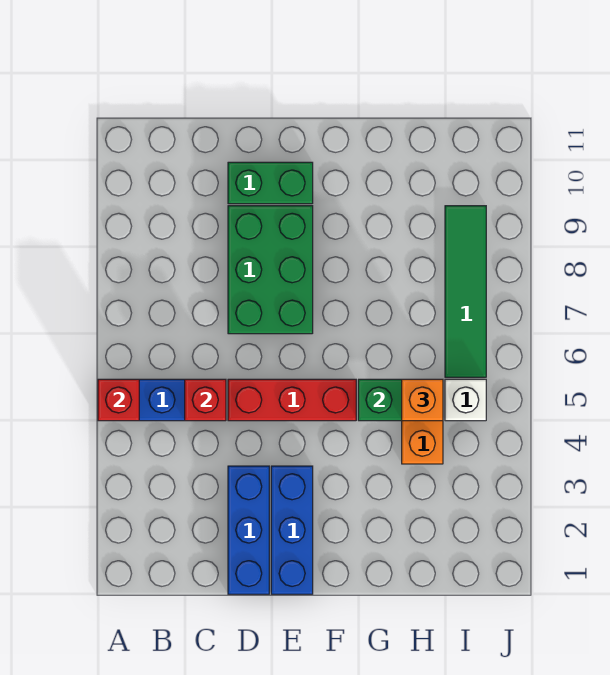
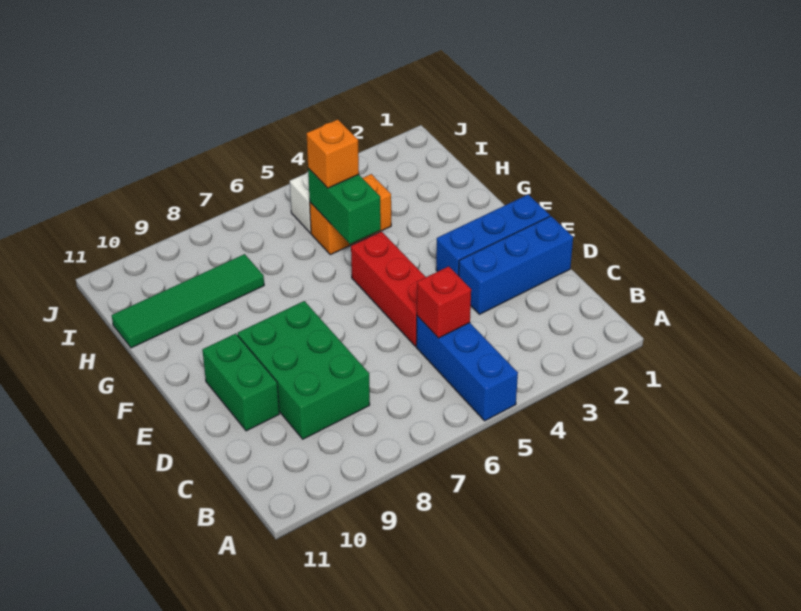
red brick A5 level 2 -> none
green brick D7:E9 level 1 -> green brick C8:E9 level 1
green tile I6:I9 level 1 -> green tile H8:H11 level 1

